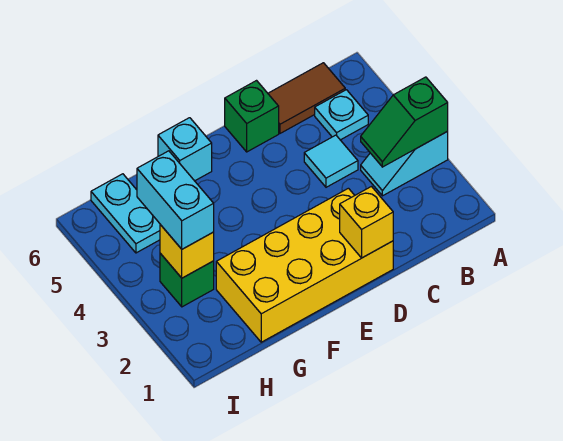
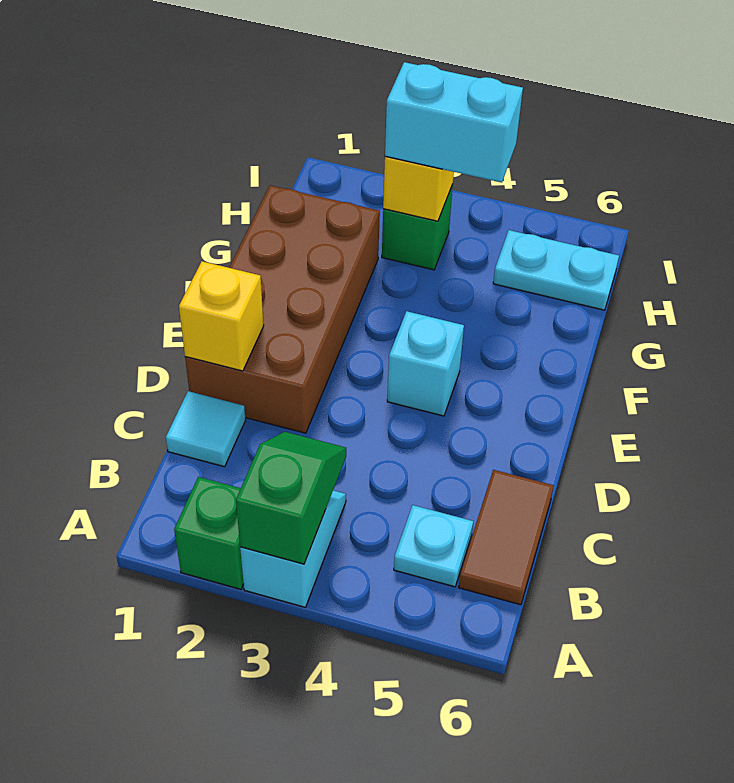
cyan tile C4 level 1 -> cyan tile C1 level 1
yellow brick D1:G2 level 1 -> brown brick D1:G2 level 1
green brick D6 level 1 -> green brick A2 level 1
cyan brick F6 level 1 -> cyan brick E4 level 1

